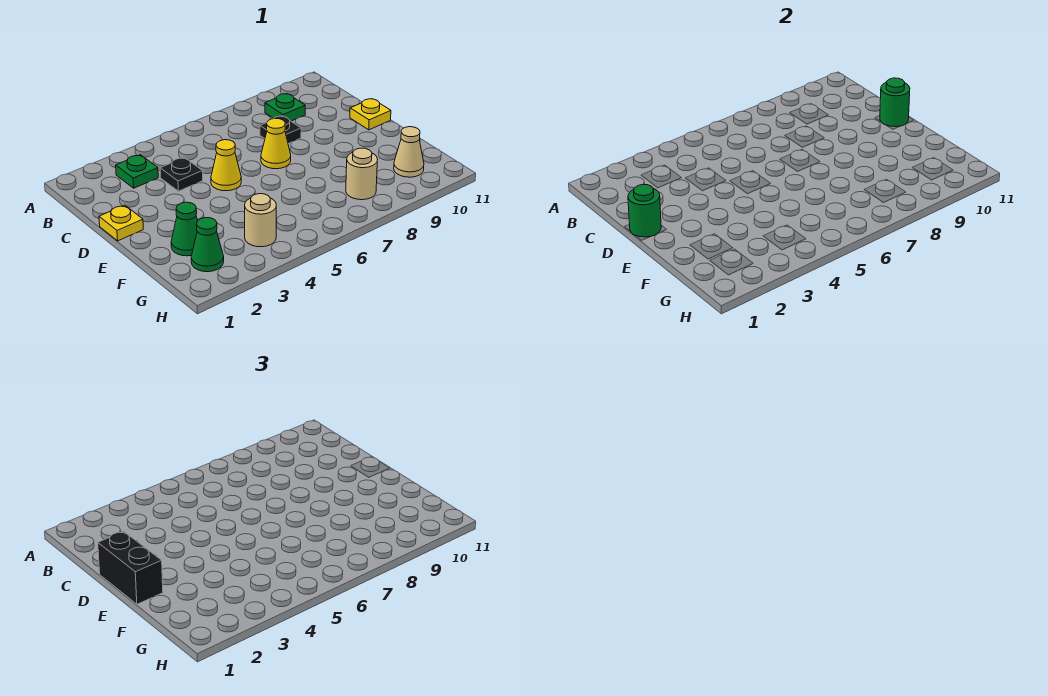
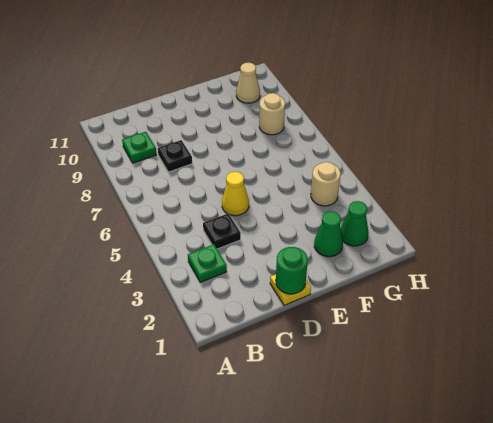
black brick D1:E1 level 3 -> none
yellow cone D7 level 1 -> none
yellow plate D11 level 1 -> none
green round brick D11 level 2 -> none

